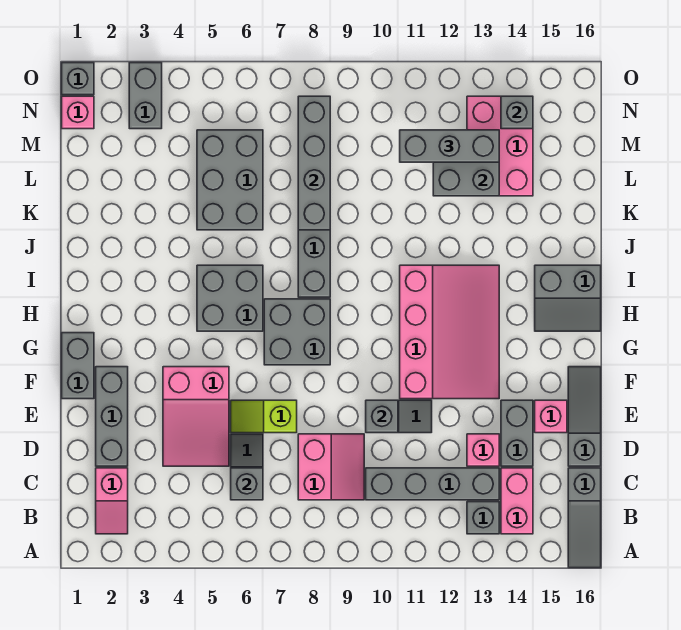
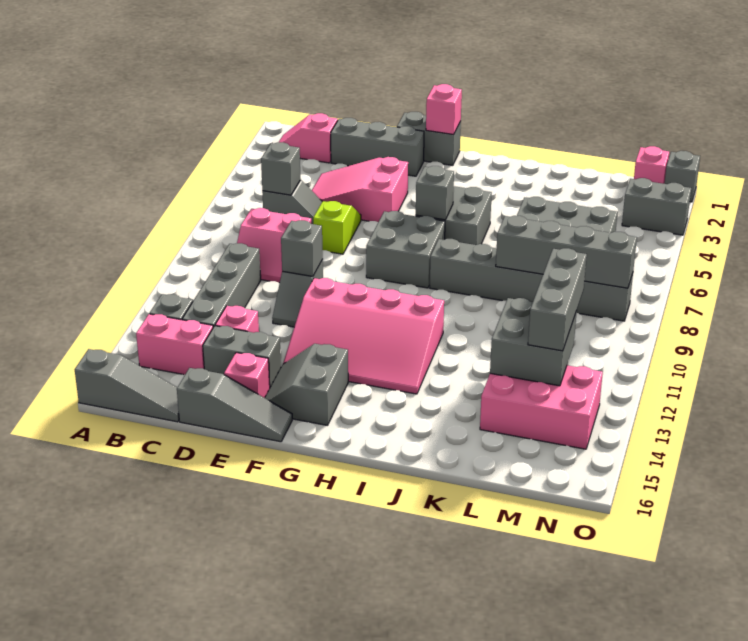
grey slope A16:C16 level 1 top C -> grey slope A16:C16 level 1 top A
none -> pink brick G1 level 2
grey slope H15:I16 level 1 top I -> grey slope F14:G15 level 1 top G
grey brick N14 level 2 -> grey brick H6 level 2

